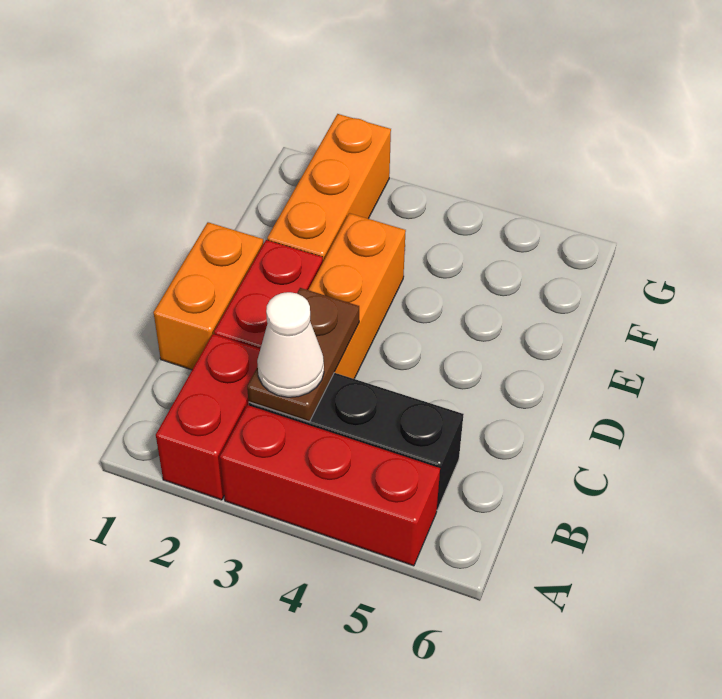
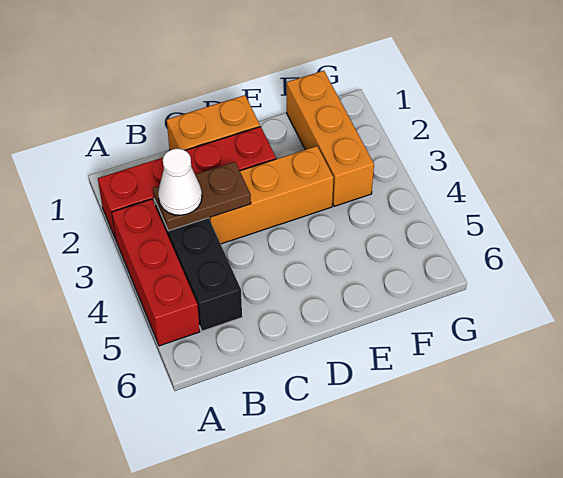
orange brick E2:G2 level 1 -> orange brick F1:F3 level 1

